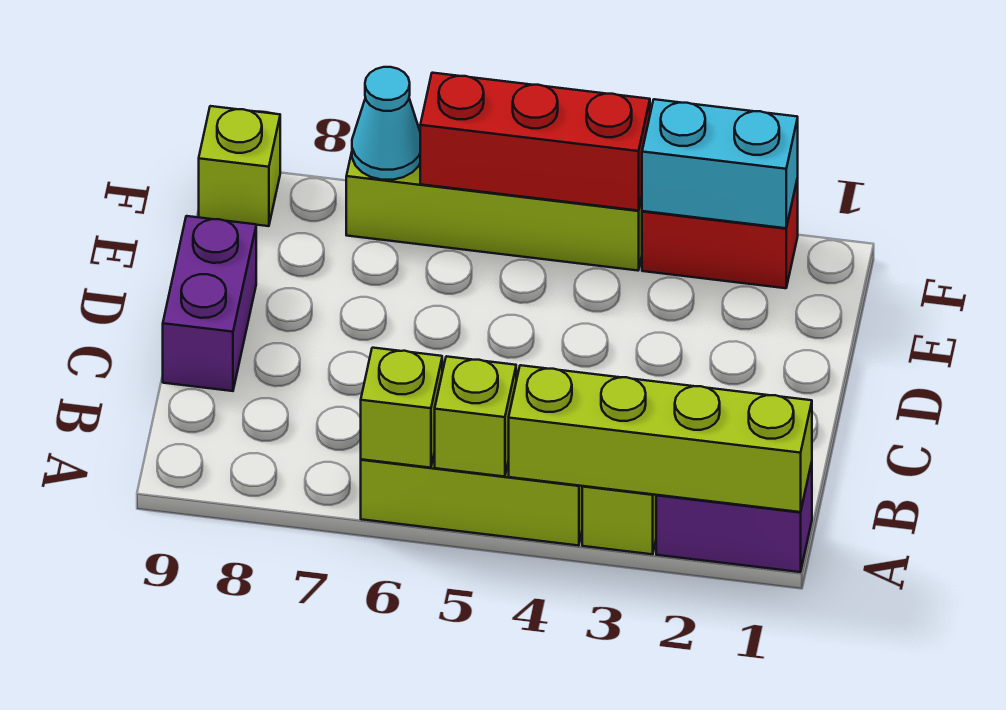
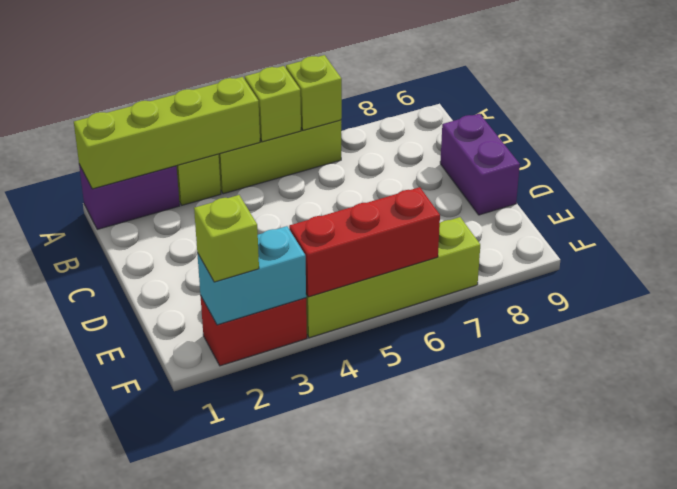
cyan cone F7 level 2 -> none
lime brick F9 level 1 -> lime brick F2 level 3

